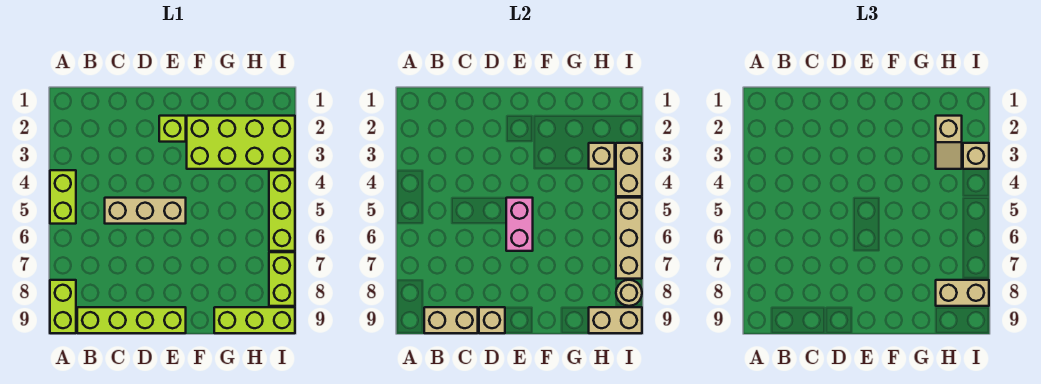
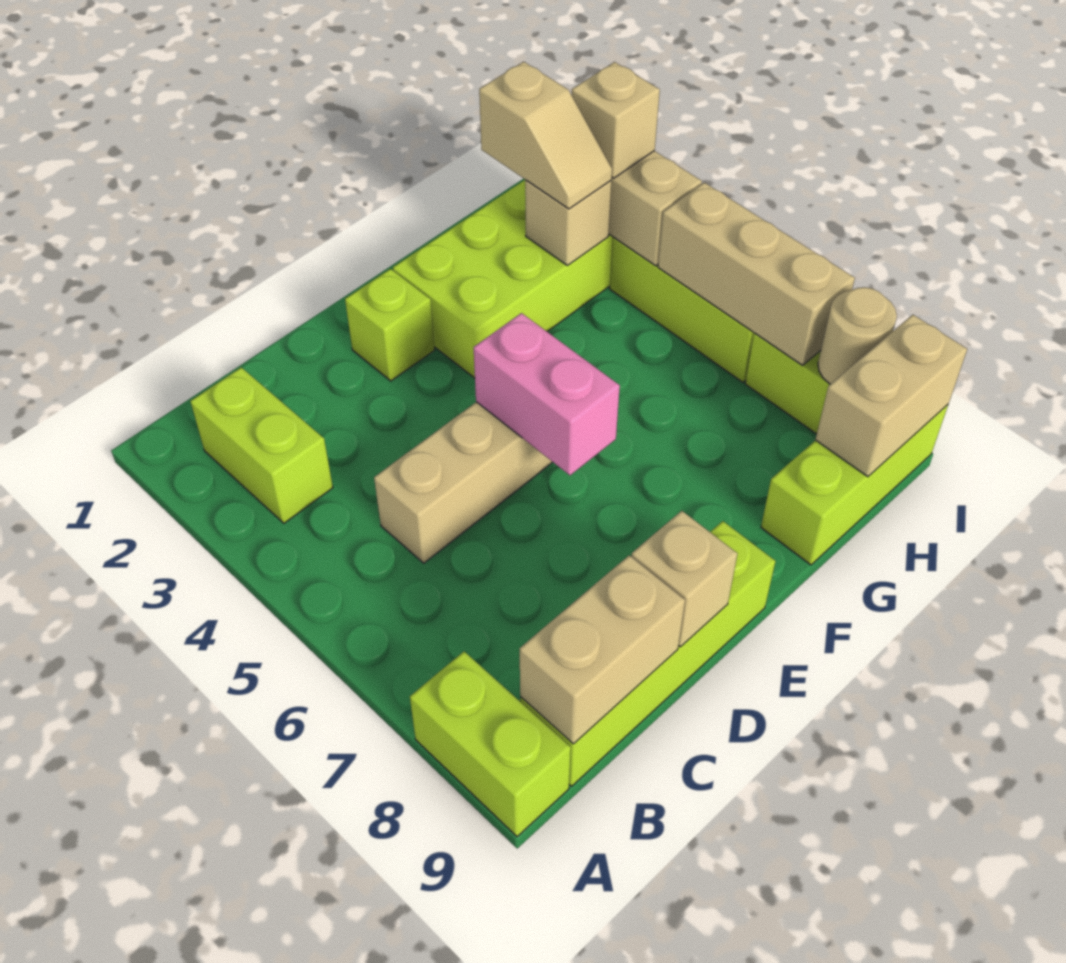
lime brick A4:A5 level 1 -> lime brick B2:B3 level 1
tan brick H8:I8 level 3 -> none

